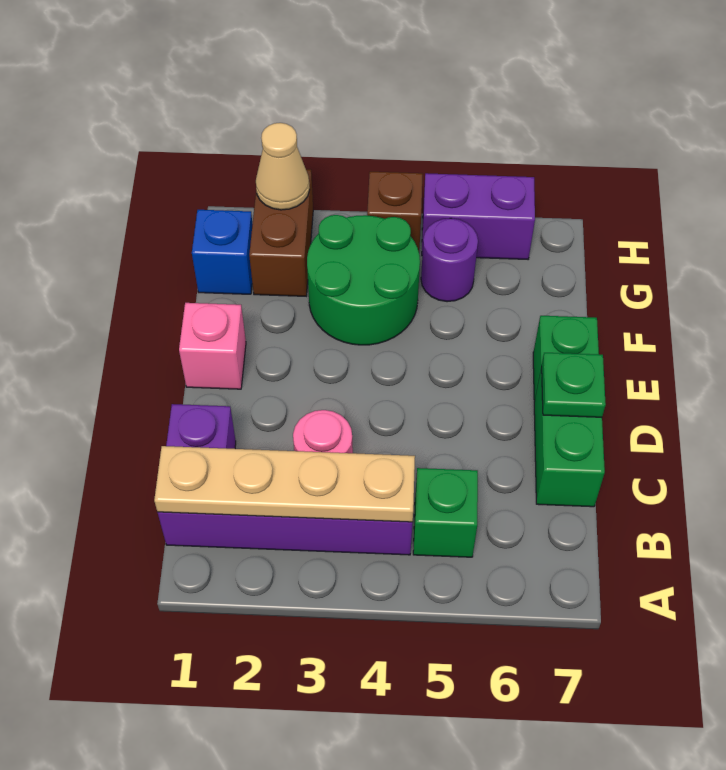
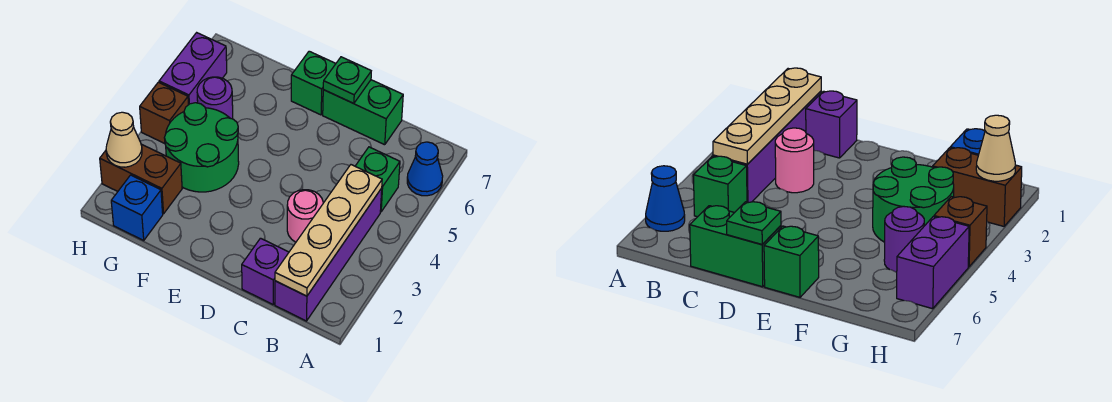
none -> blue cone A6 level 1
pink brick E1 level 1 -> none

